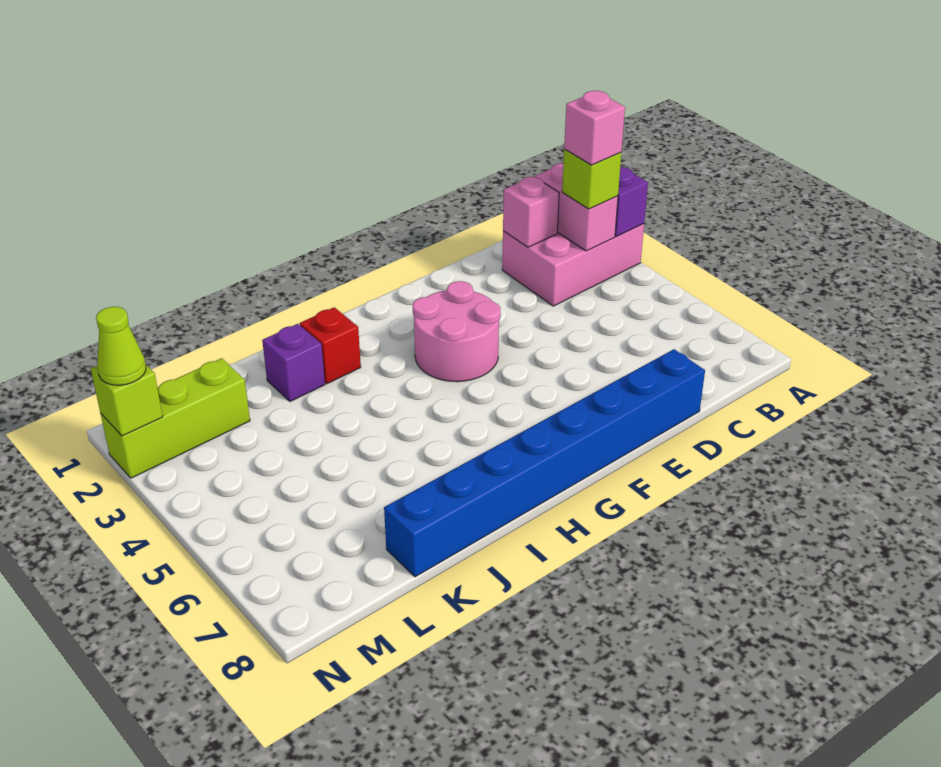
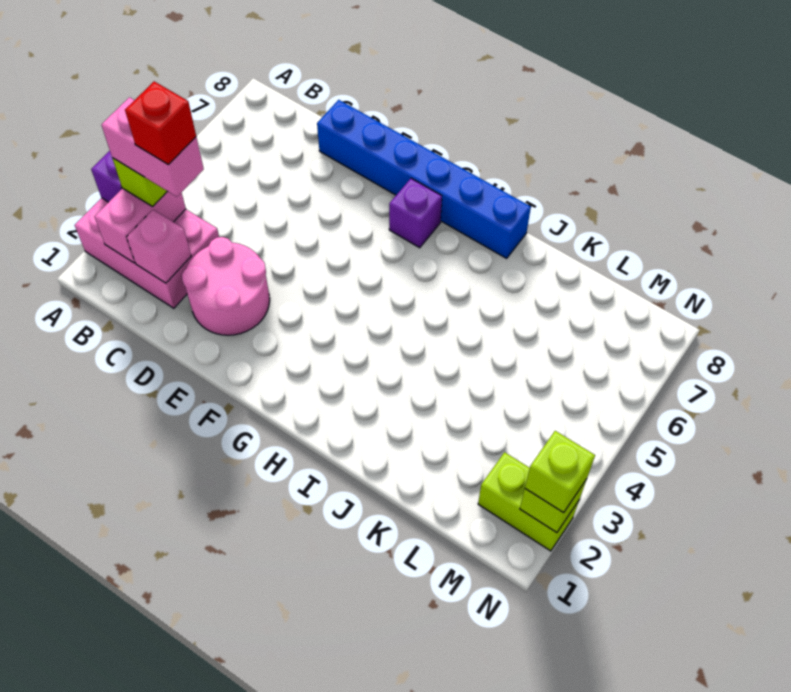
pink brick B3 level 4 -> pink brick B3:C3 level 4
blue brick D8:K8 level 1 -> blue brick D8:I8 level 1
pink round brick F3:G4 level 1 -> pink round brick D2:E3 level 1
red brick I2 level 1 -> red brick C3 level 5
purple brick J2 level 1 -> purple brick G7 level 1
lime brick L2:N2 level 1 -> lime brick M2:N2 level 1
lime cone N2 level 3 -> lime brick N2 level 3

